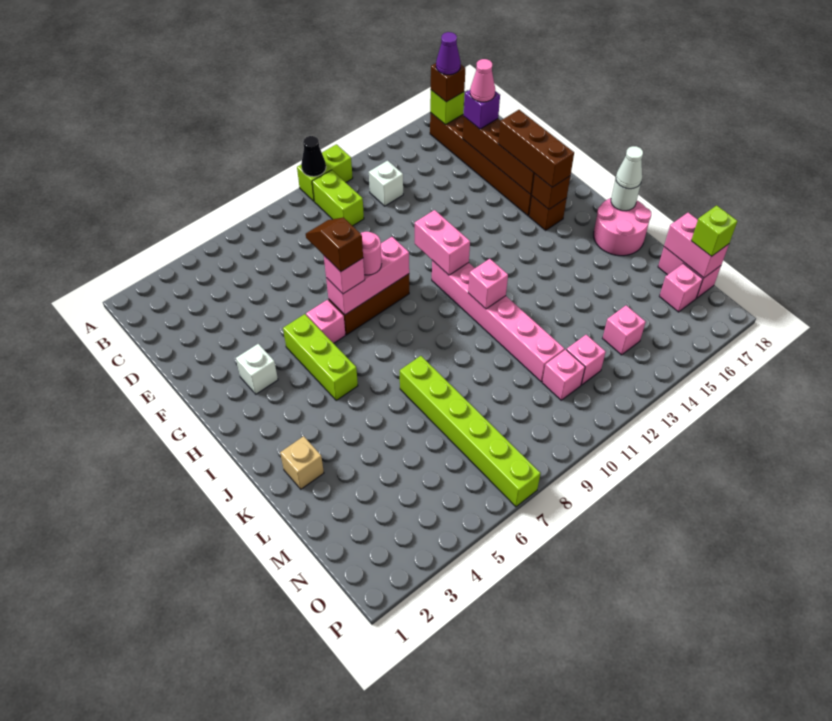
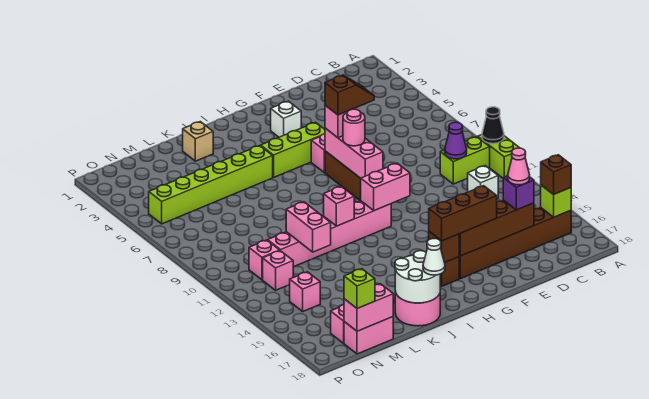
purple cone B16 level 4 -> purple cone C10 level 2
white round brick J18 level 2 -> white round brick J17:K18 level 2
lime brick K7:P7 level 1 -> lime brick J5:O5 level 1
none -> pink brick L11:L12 level 2

